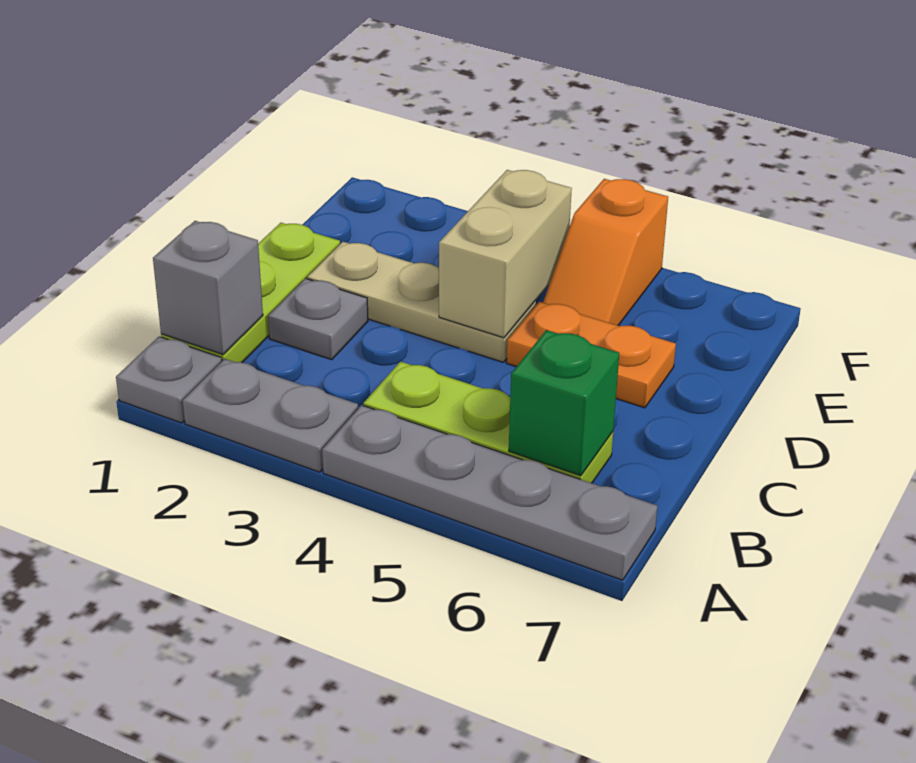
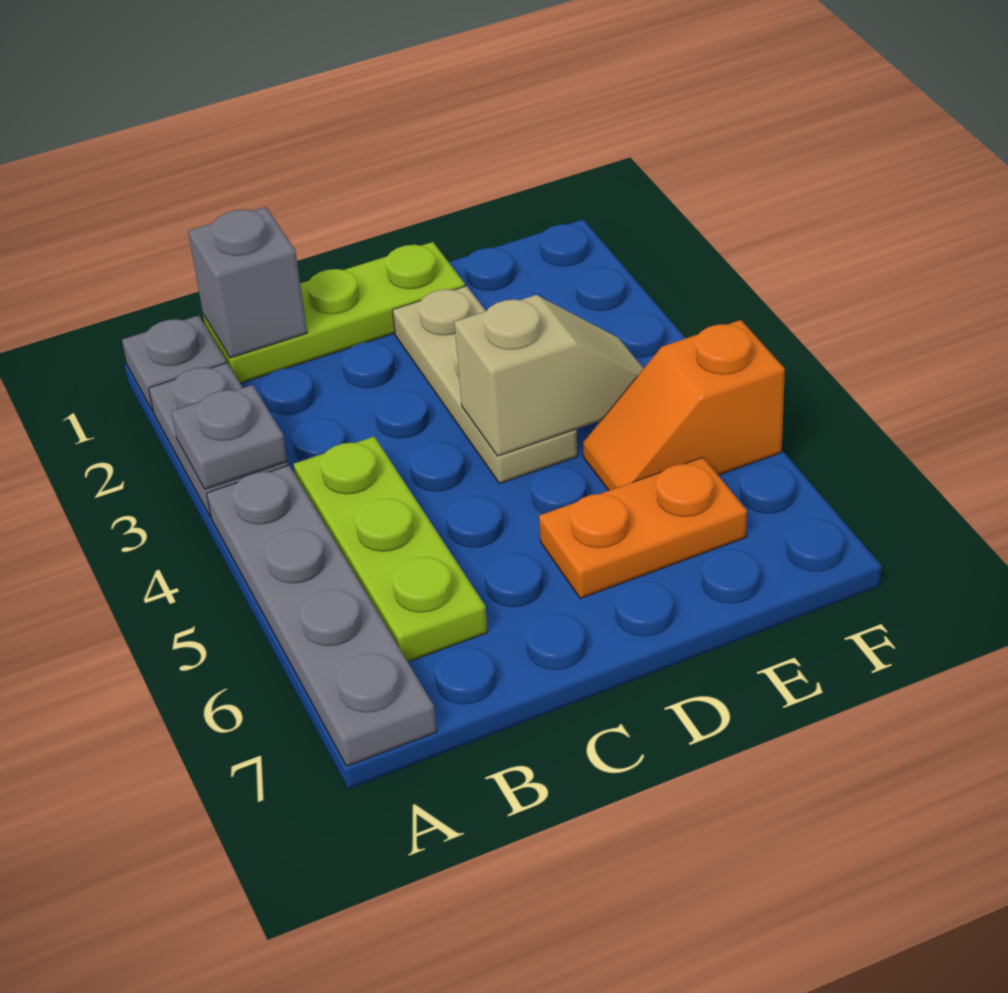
green brick B6 level 2 -> none
grey plate C2 level 1 -> grey plate A3 level 2
tan brick D4:E4 level 2 -> tan slope D4:E4 level 2 top D
orange plate D5:D6 level 1 -> orange plate D6:E6 level 1

